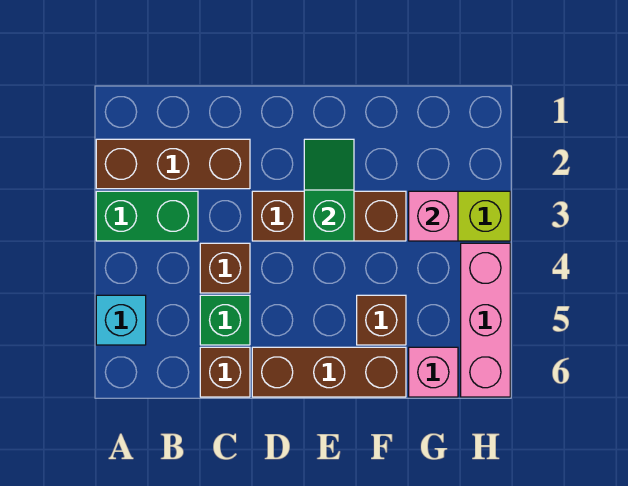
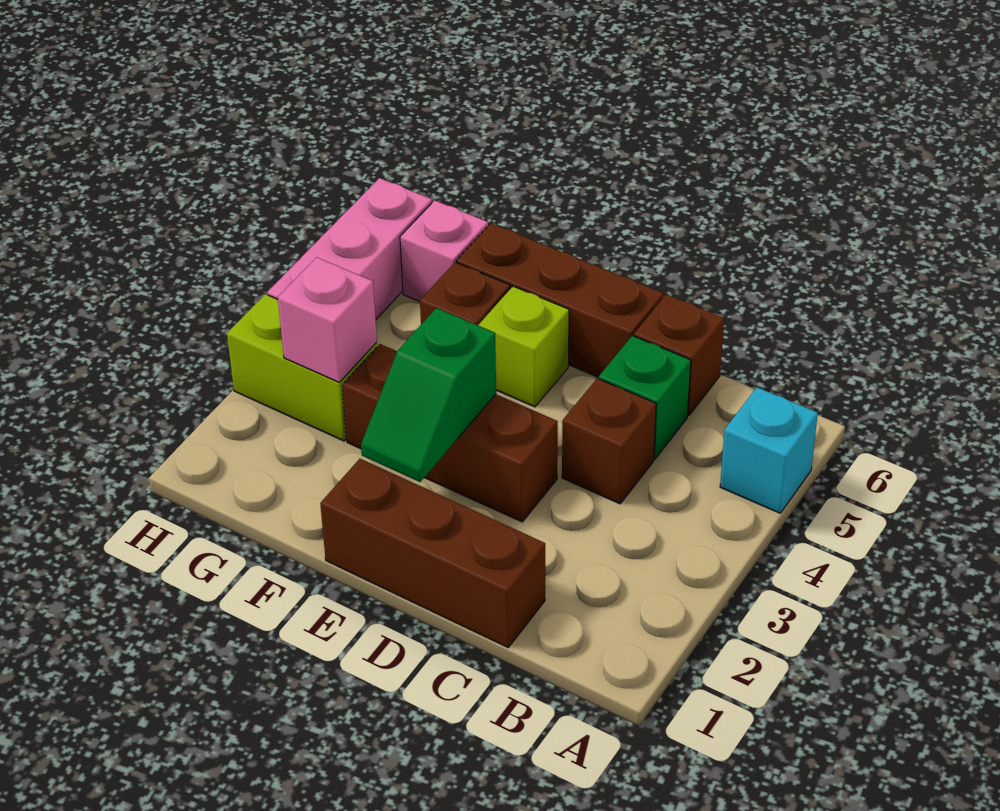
brown brick A2:C2 level 1 -> brown brick C1:E1 level 1
green brick A3:B3 level 1 -> none
none -> lime brick E5 level 1

